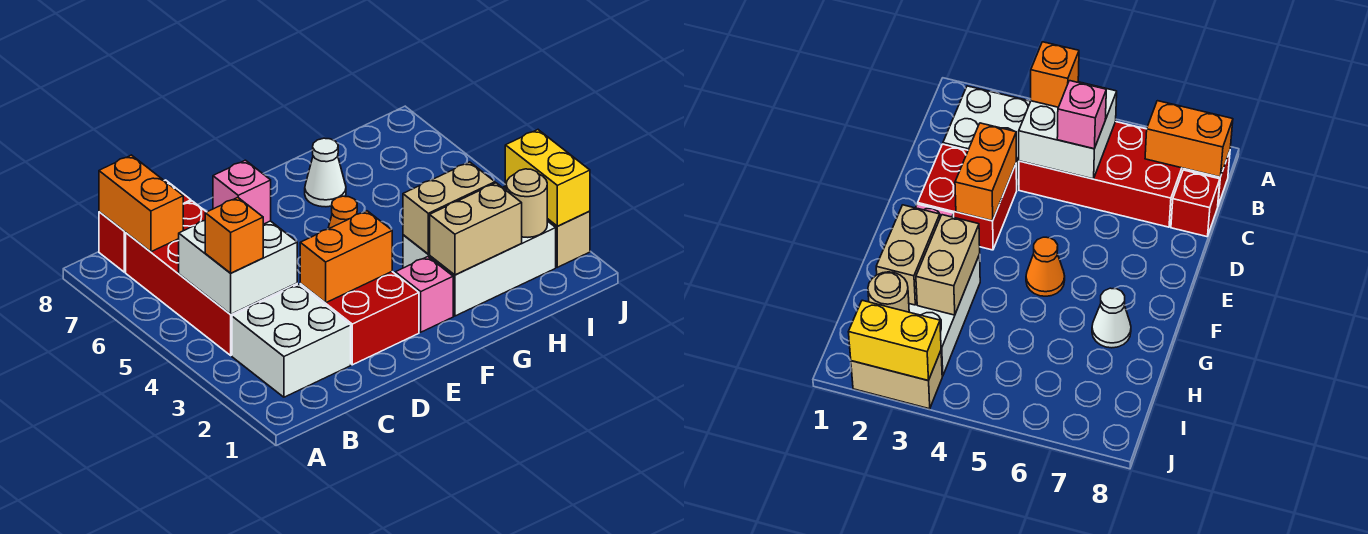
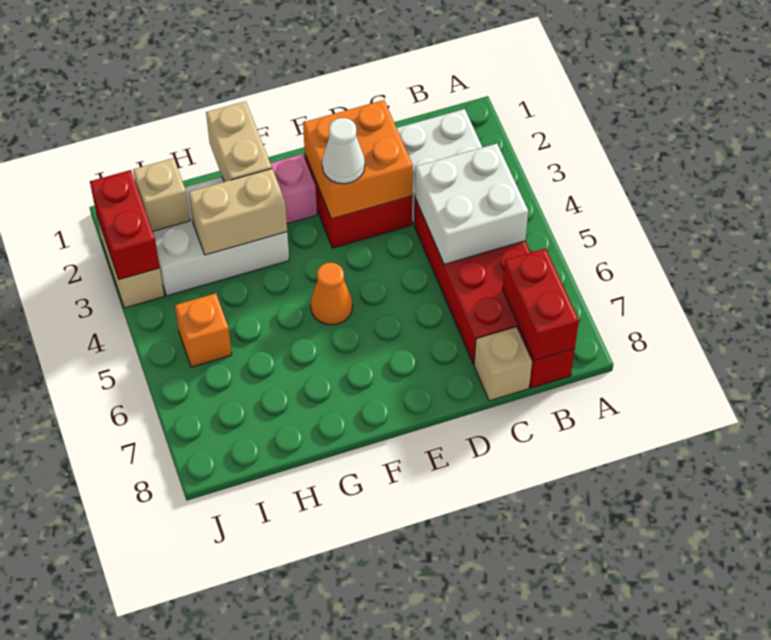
orange brick B4 level 3 -> orange brick I5 level 1
orange brick B7:B8 level 2 -> red brick B7:B8 level 2
pink brick C5 level 3 -> none
red brick C8 level 1 -> tan brick C8 level 1
orange brick D3:E3 level 2 -> orange brick D2:E3 level 2
tan brick G2:H2 level 2 -> tan brick G1:G2 level 2
white cone G7 level 1 -> white cone E3 level 3
tan round brick I2 level 2 -> tan brick I2 level 2
yellow brick J2:J3 level 2 -> red brick J2:J3 level 2

